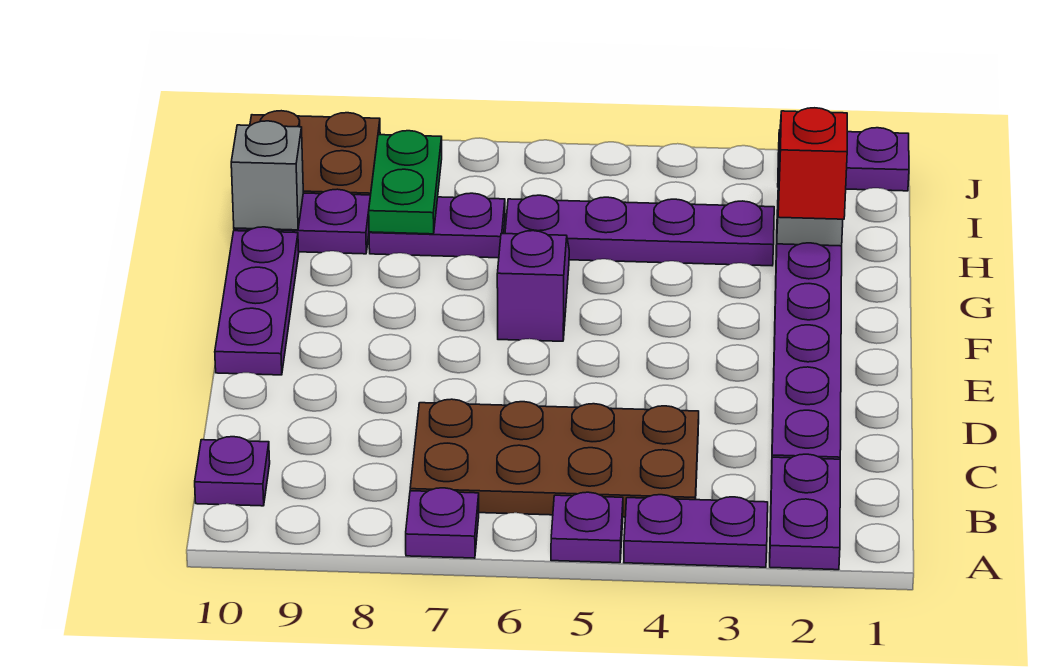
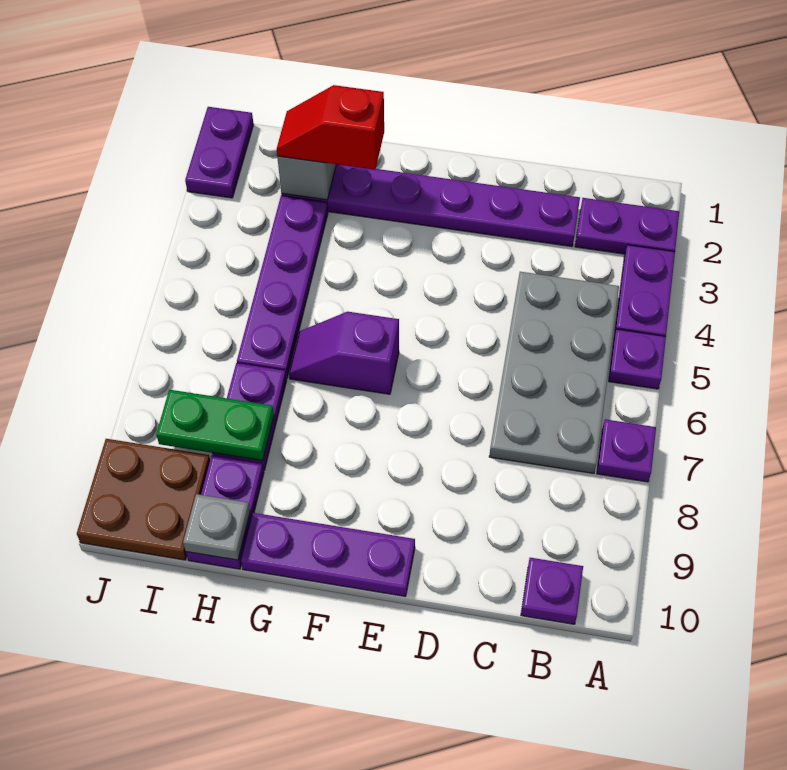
brown plate B4:C7 level 1 -> grey plate B4:C7 level 1
grey brick H10 level 2 -> grey plate H10 level 2

